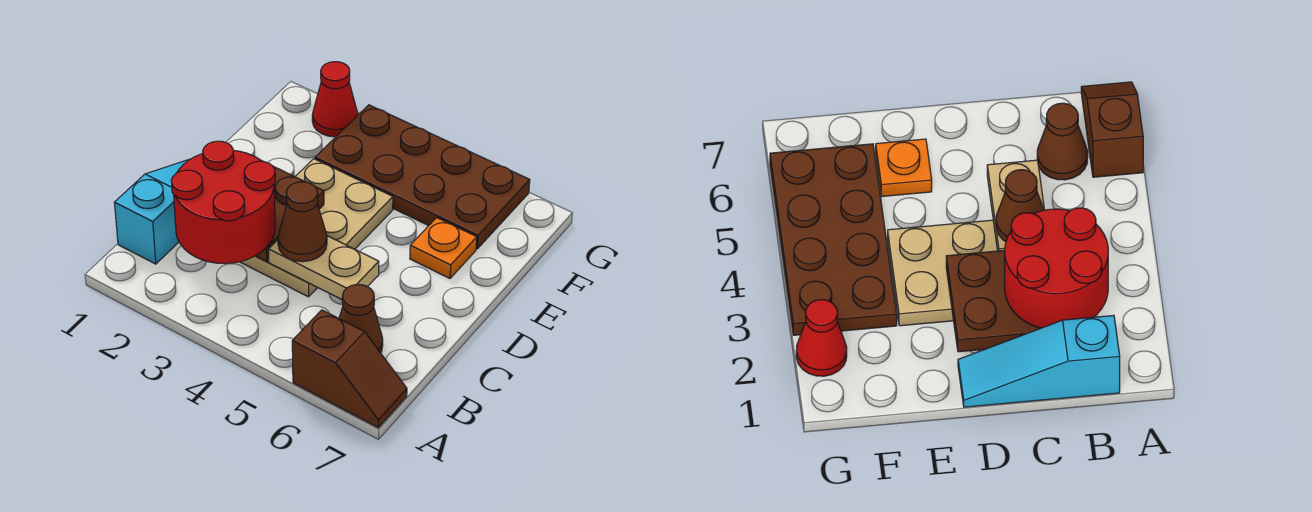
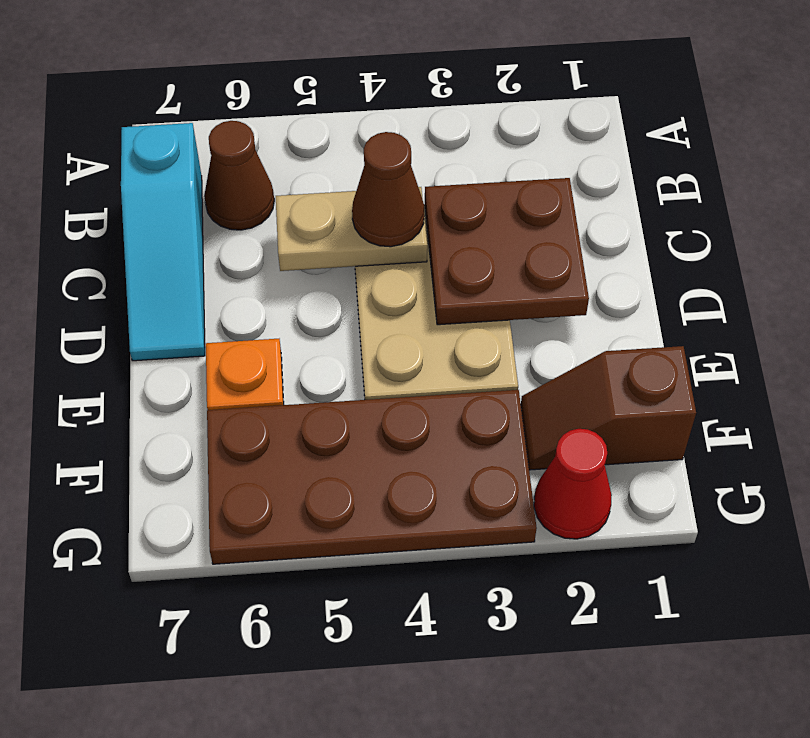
brown slope A6:A7 level 1 top 6 -> brown slope F1:F2 level 1 top 1
cyan slope B1:D1 level 1 top B -> cyan slope B7:D7 level 1 top B
red round brick B2:C3 level 3 -> none

